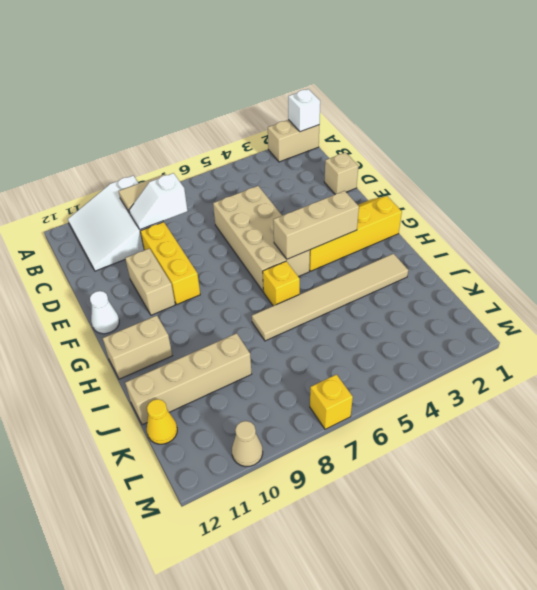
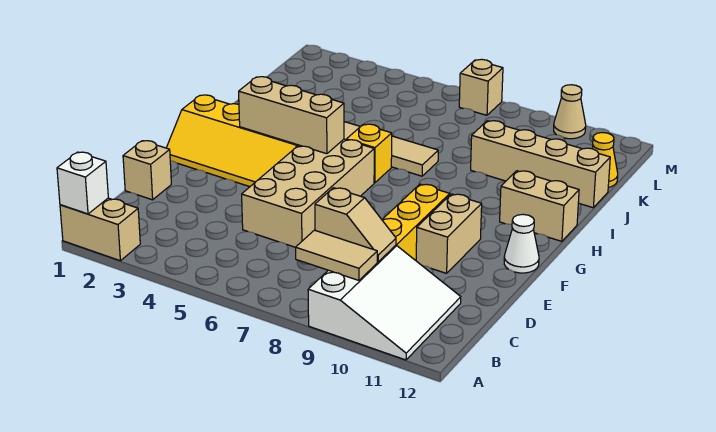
white slope C8:C9 level 2 top 8 -> tan slope C8:C9 level 2 top 8
yellow brick M7 level 1 -> tan brick M7 level 1

